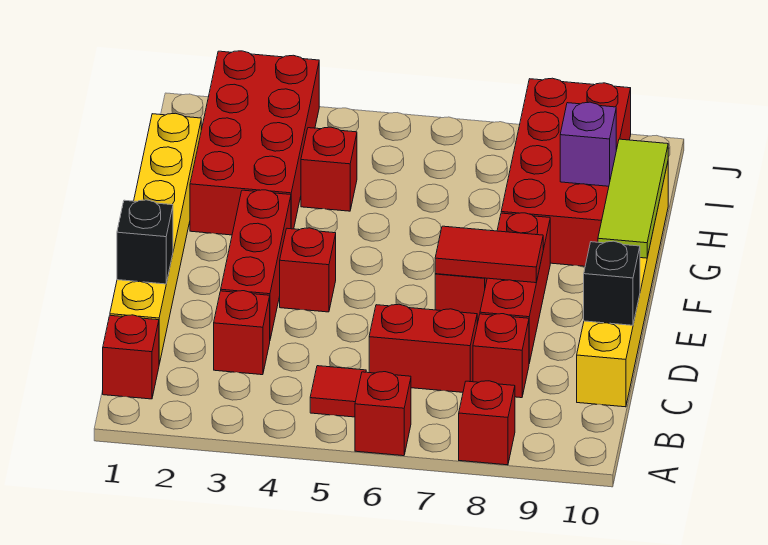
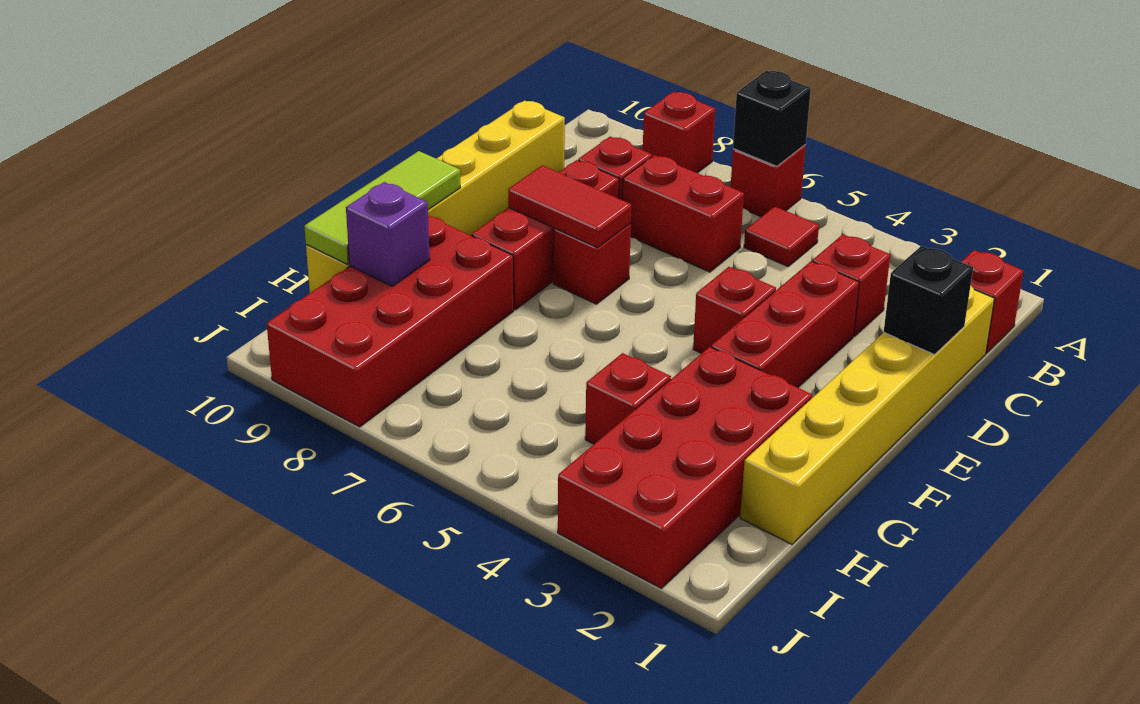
black brick D10 level 2 -> black brick A6 level 2

